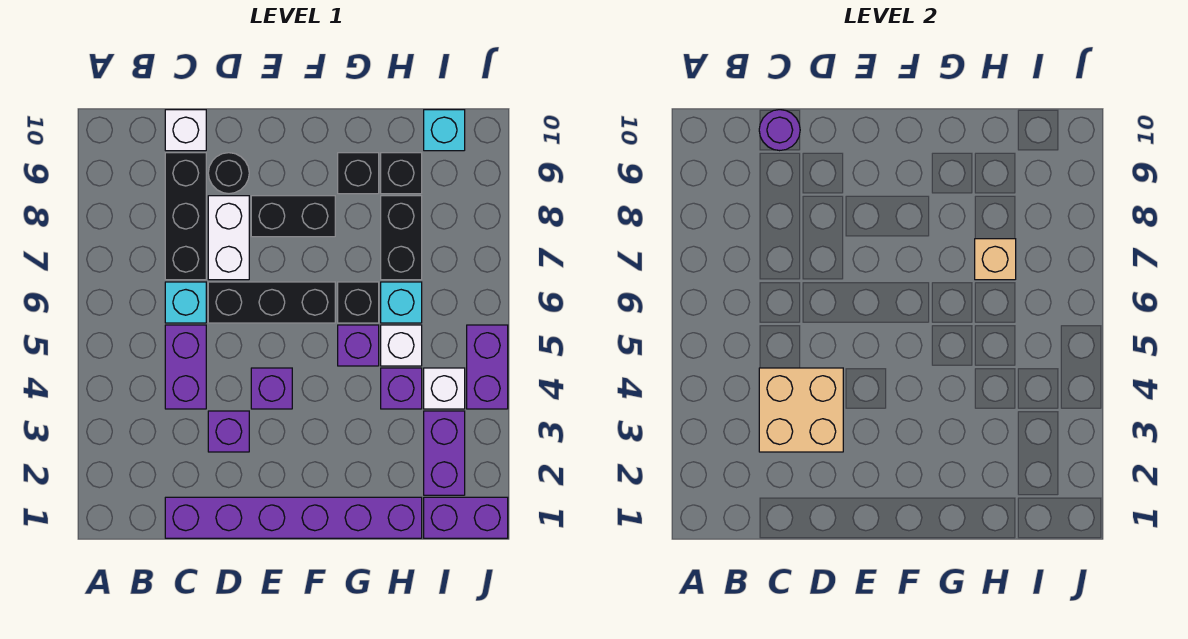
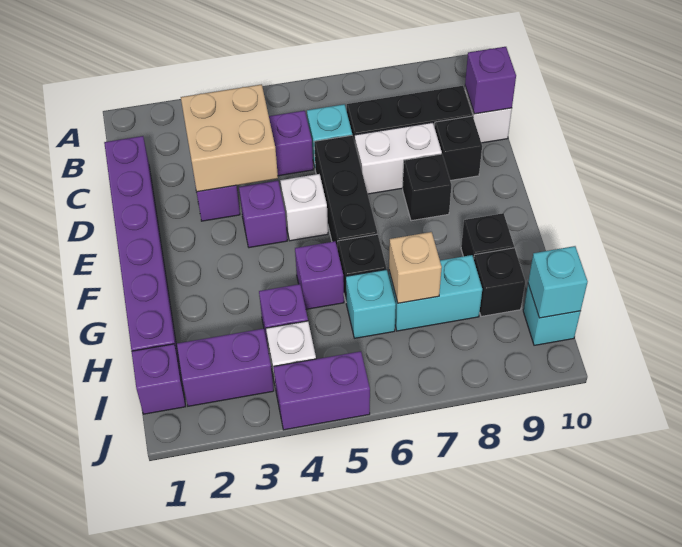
purple round brick C10 level 2 -> purple brick C10 level 2
black round brick D9 level 1 -> black brick D9 level 1
black brick E8:F8 level 1 -> black brick E8 level 1
white brick H5 level 1 -> white brick E5 level 1
black brick H7:H8 level 1 -> cyan brick H7:H8 level 1
purple brick I1:J1 level 1 -> purple brick I1 level 1
none -> cyan brick I10 level 2

